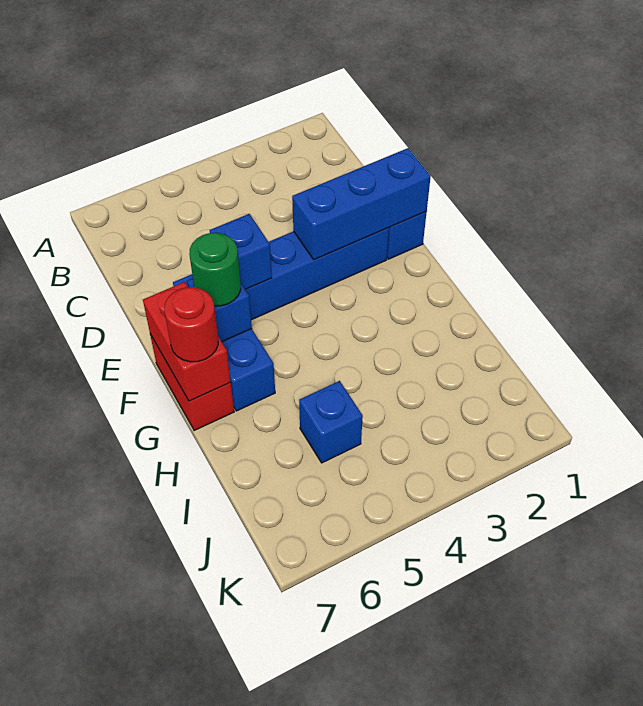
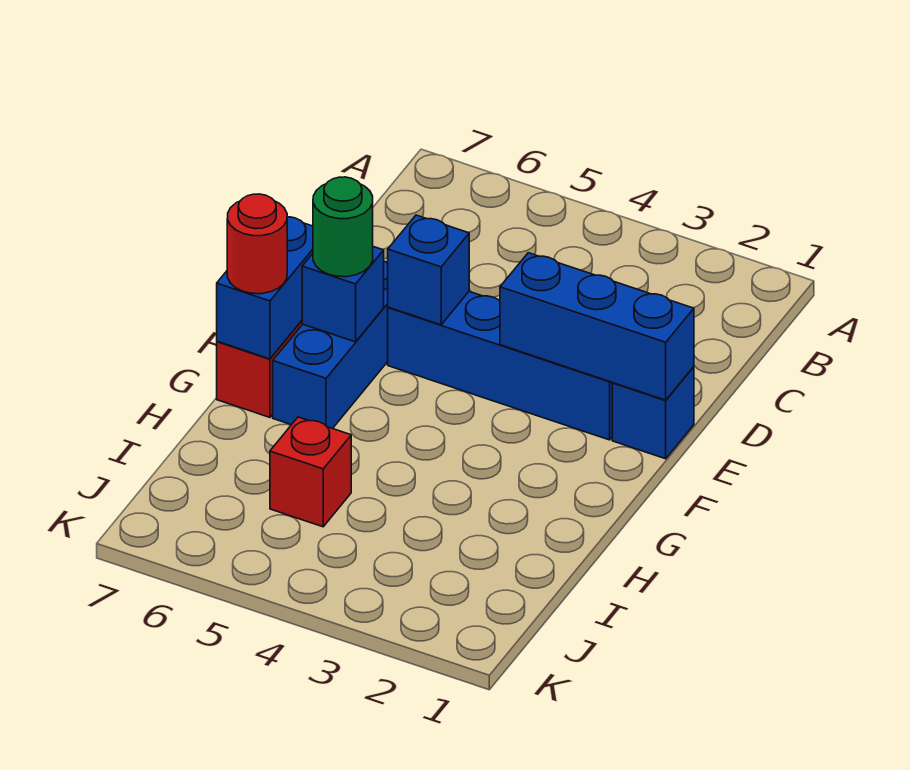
red brick F7:G7 level 2 -> blue brick F7:G7 level 2
blue brick I5 level 1 -> red brick I5 level 1

